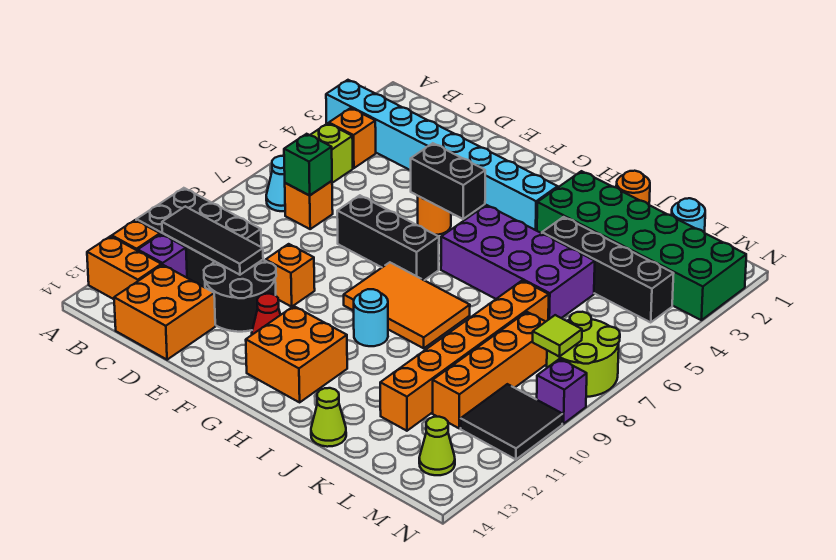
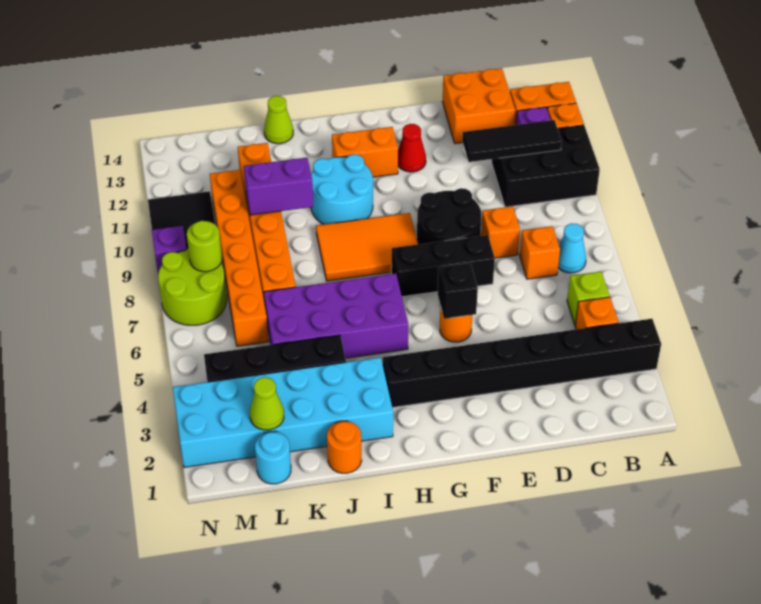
cyan brick A3:H3 level 1 -> black brick A3:H3 level 1
green brick C7 level 2 -> none
black round brick D11:E12 level 1 -> black round brick E8:F9 level 1
orange brick E10 level 1 -> orange brick D8 level 1
black brick F5:G5 level 2 -> black brick F5 level 2
orange brick G12:H13 level 1 -> orange brick G12:H12 level 1
cyan round brick H10 level 1 -> cyan round brick H10:I11 level 1
green brick I2:N3 level 1 -> cyan brick I2:N3 level 1
none -> purple brick J10:K10 level 2
orange brick L8:L11 level 1 -> orange brick L6:L11 level 1
lime tile M8 level 2 -> lime round brick M8 level 2
lime cone M13 level 1 -> lime cone L2 level 2

